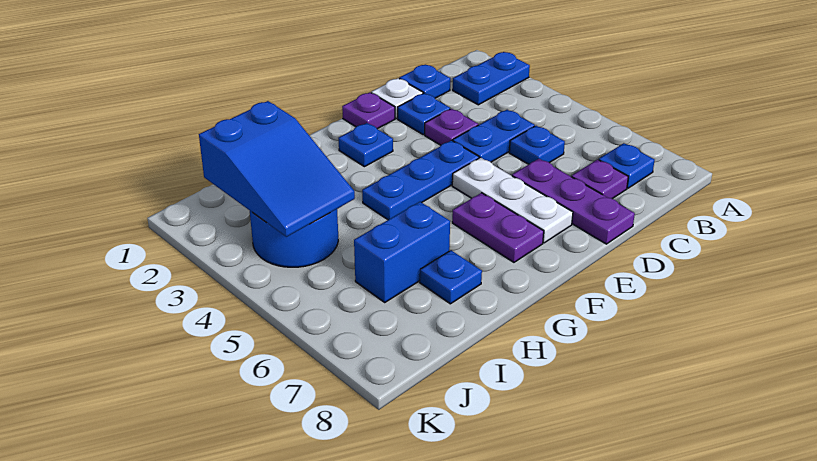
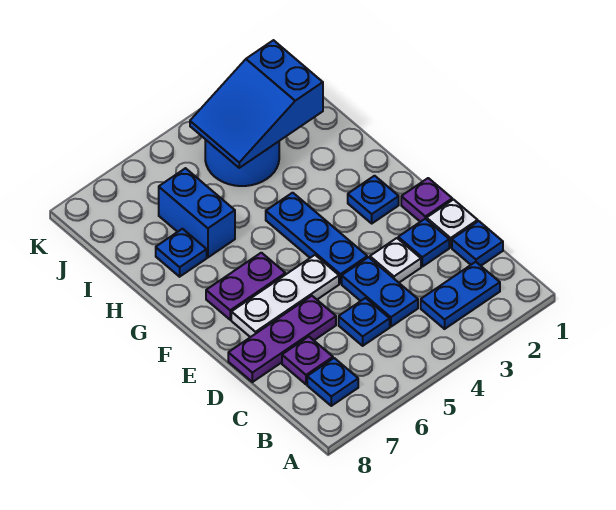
blue plate A2:B2 level 1 -> blue plate B2:B3 level 1
purple plate D3 level 1 -> white plate D3 level 1

